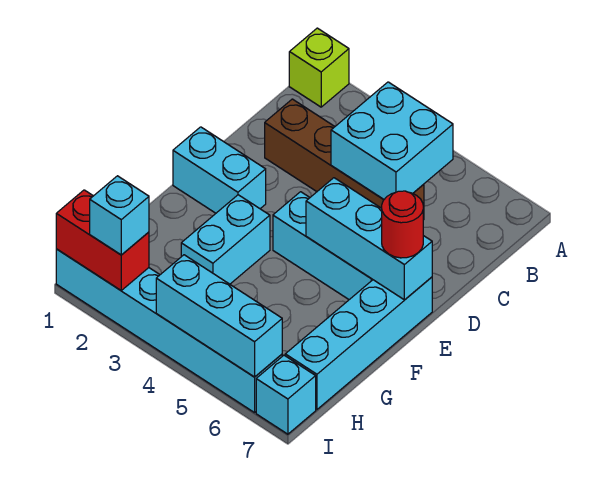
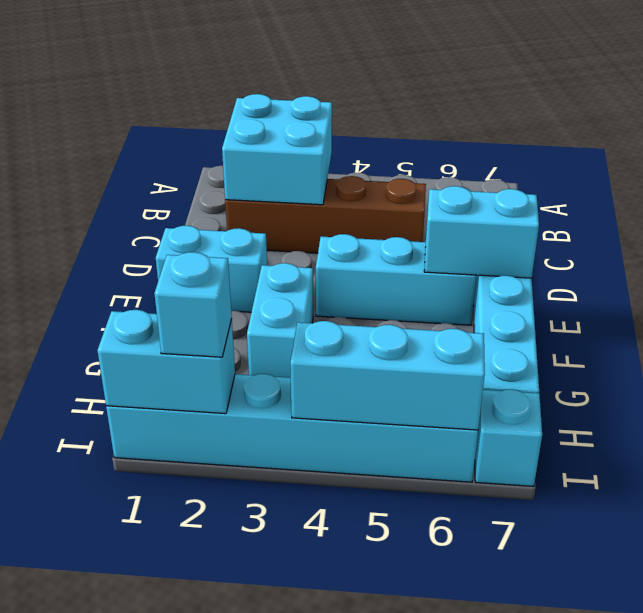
lime brick A1 level 1 -> none
cyan brick B4:C5 level 2 -> cyan brick B2:C3 level 2
cyan brick E5:E7 level 2 -> cyan brick E6:E7 level 2
red round brick E7 level 3 -> none
red brick I1:I2 level 2 -> cyan brick I1:I2 level 2

